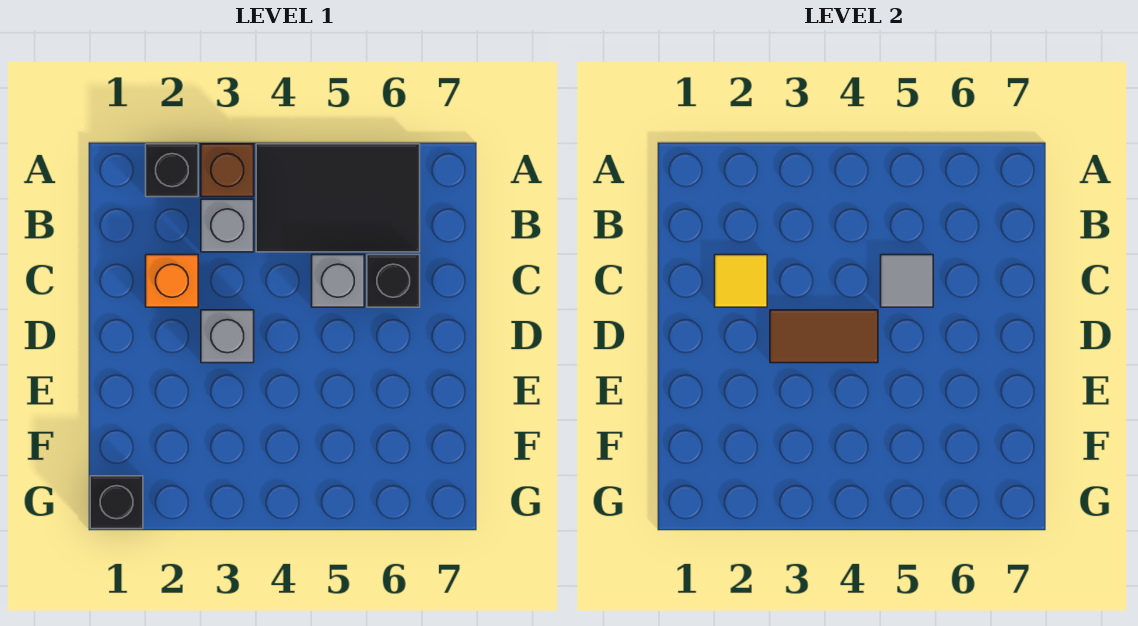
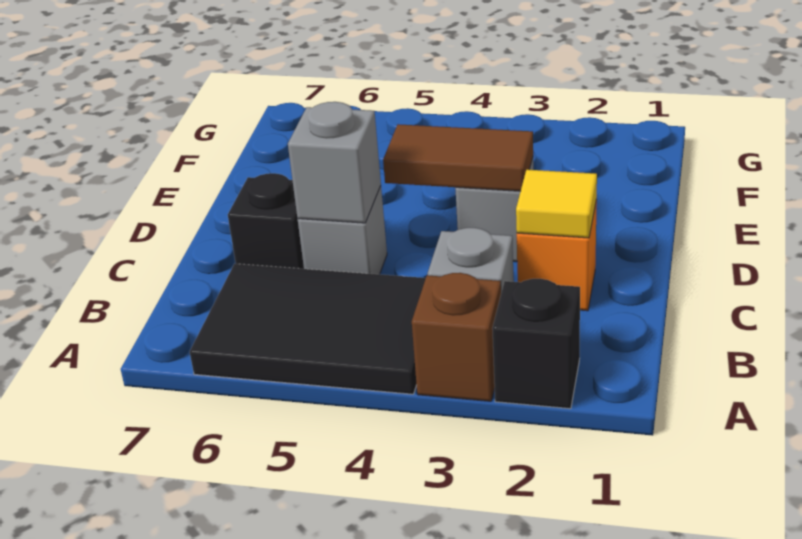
grey tile C5 level 2 -> grey brick C5 level 2
black brick G1 level 1 -> none

